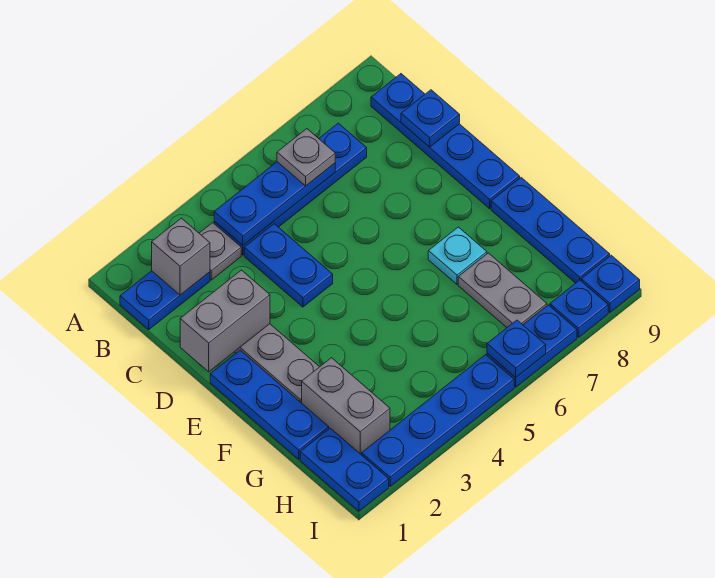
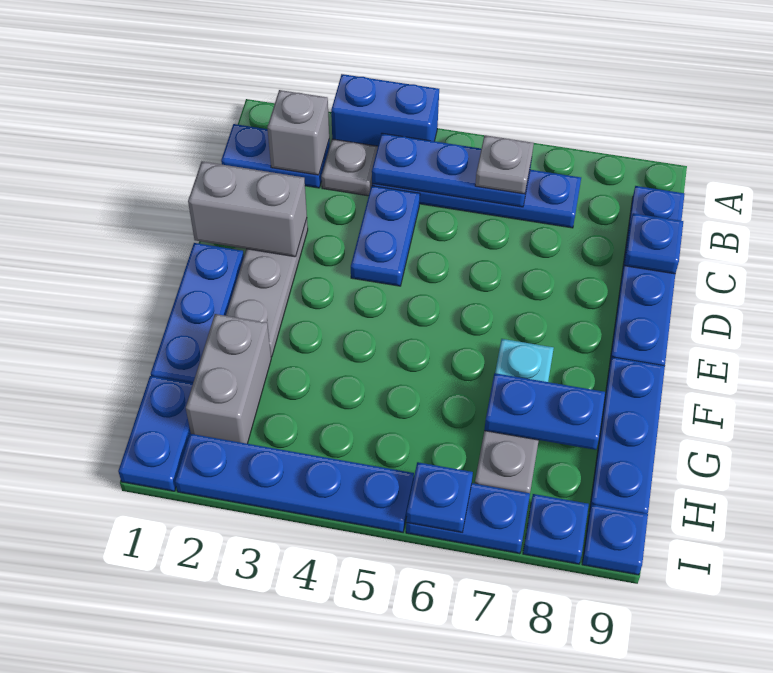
none -> blue brick A3:A4 level 1
none -> blue plate G7:G8 level 2

